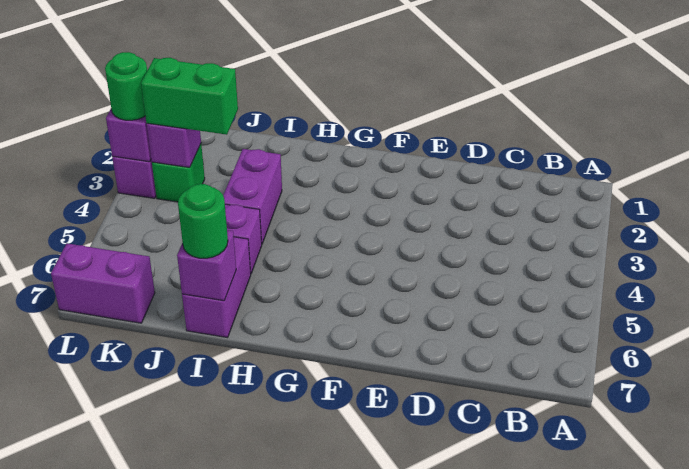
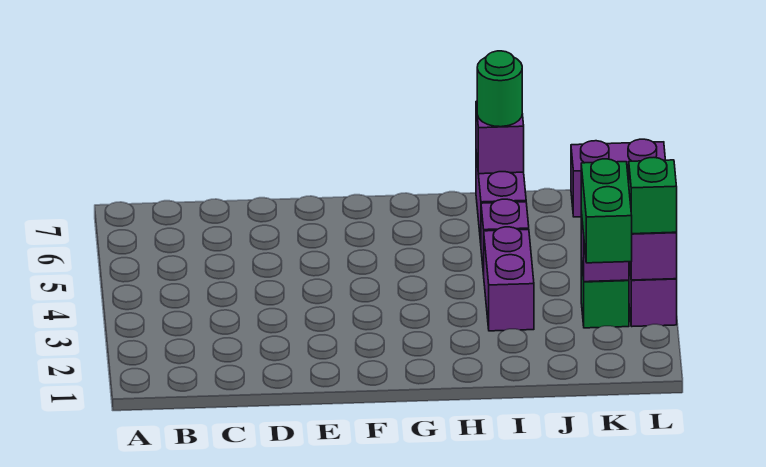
green brick J3:K3 level 3 -> green brick K2:K3 level 3
green round brick L3 level 3 -> green brick L3 level 3

